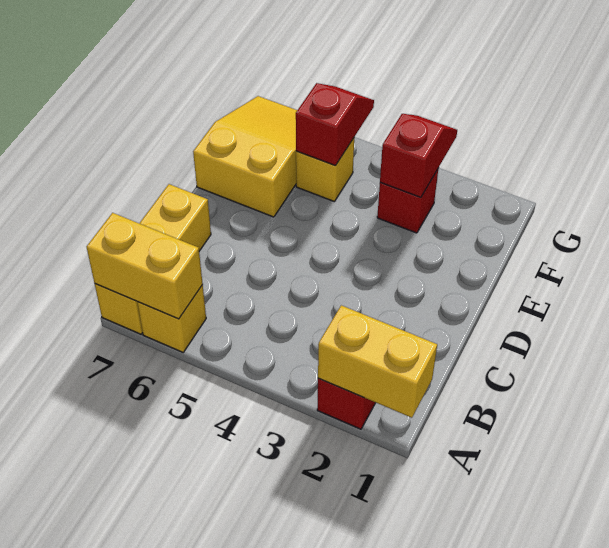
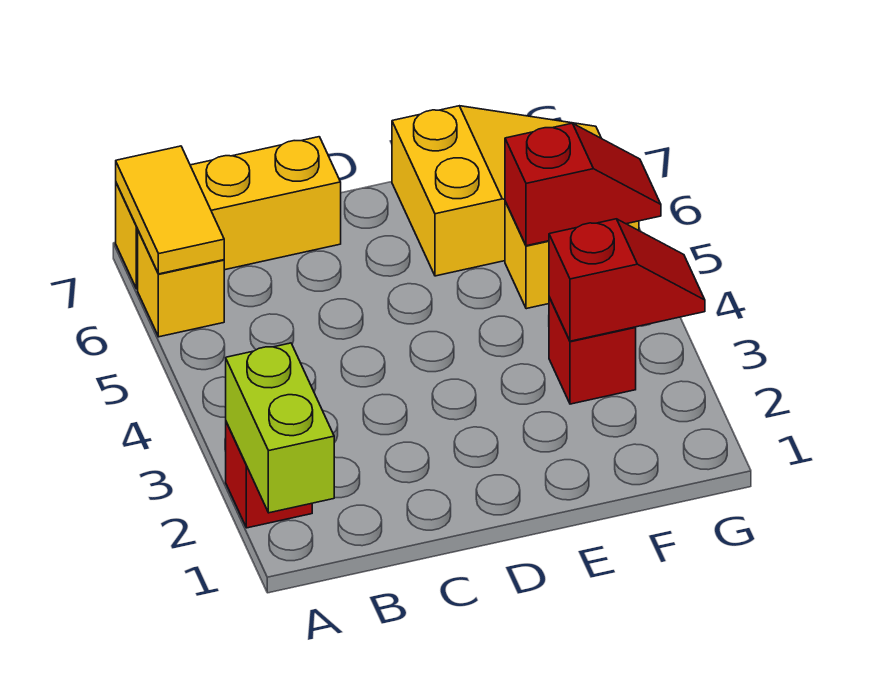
yellow brick A1:A2 level 2 -> lime brick A1:A2 level 2
yellow brick A6:A7 level 2 -> yellow tile A6:A7 level 2

